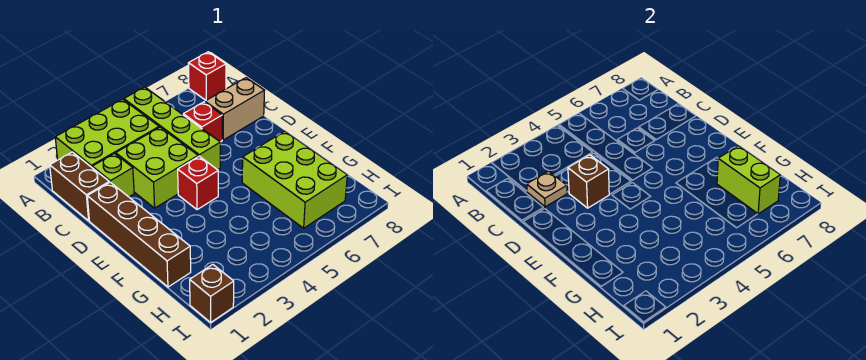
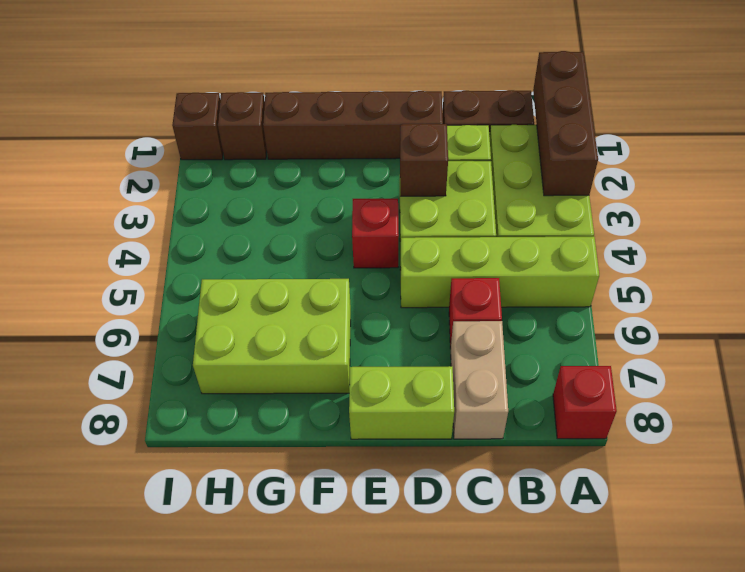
none -> brown brick A1:A3 level 2
tan plate C2 level 2 -> none
lime brick G7:H7 level 2 -> lime brick D8:E8 level 1
none -> brown brick H1 level 1

